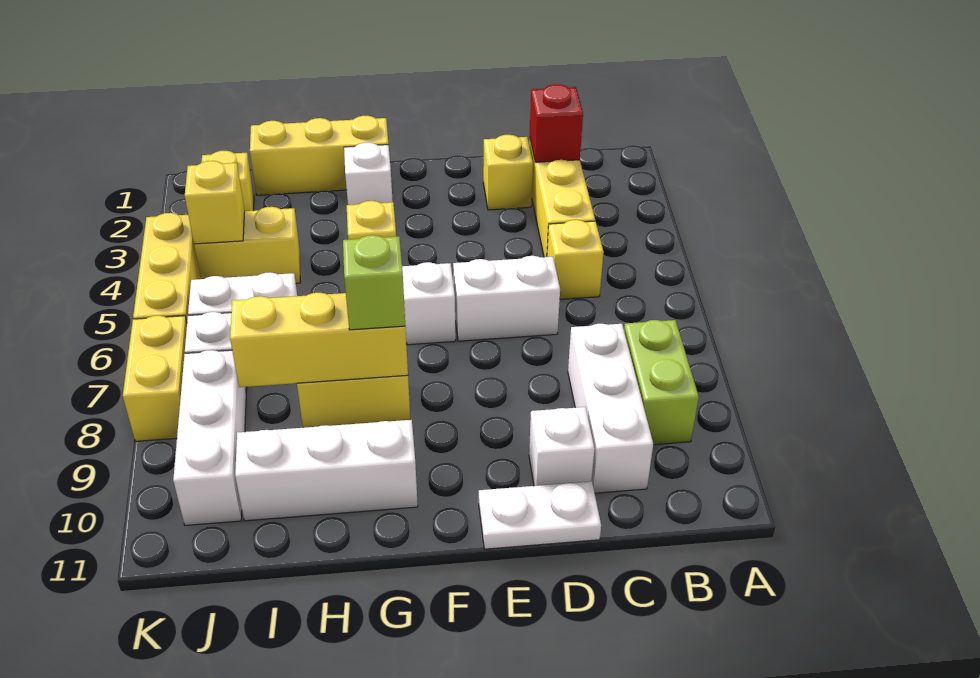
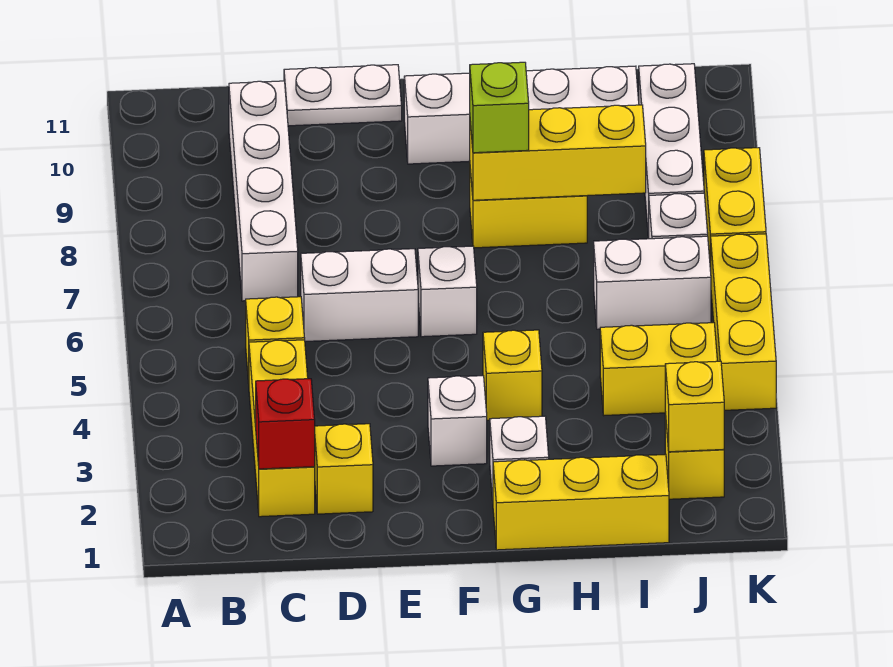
lime brick B8:B9 level 1 -> none
white brick C8:C10 level 1 -> white brick C7:C10 level 1
white brick D10 level 1 -> white brick F3 level 1
white brick G10:I10 level 1 -> white brick F10:I10 level 1
yellow brick J4 level 2 -> yellow brick J2 level 2

